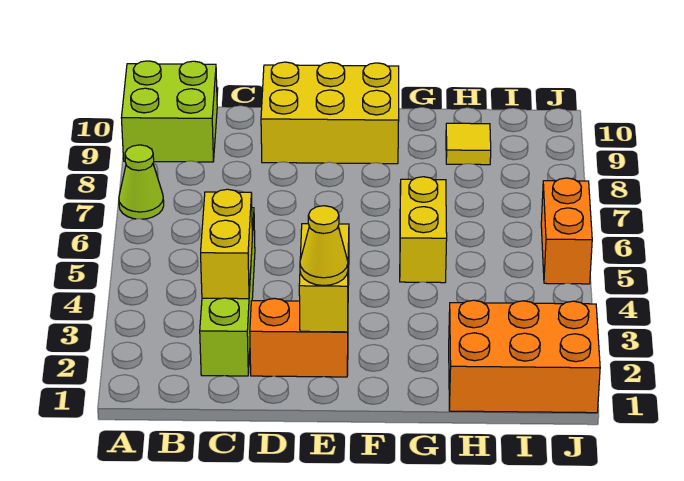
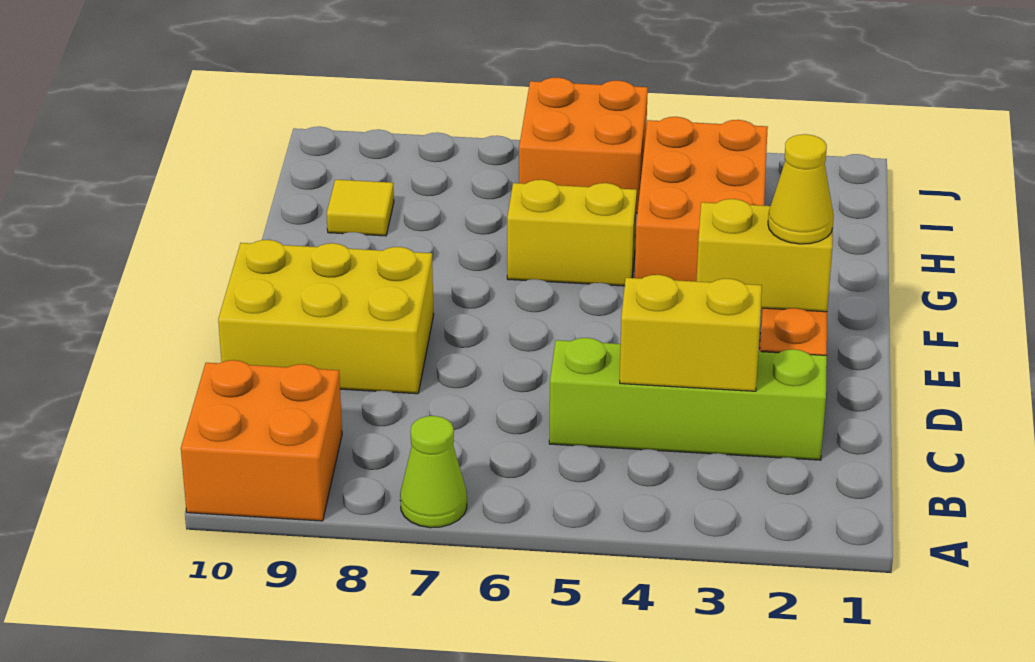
lime brick A9:B10 level 1 -> orange brick A9:B10 level 1
yellow brick D9:F10 level 1 -> yellow brick D8:E10 level 1
orange brick H1:J2 level 1 -> orange brick G3:I4 level 1
orange brick J5:J6 level 1 -> orange brick I5:J6 level 1

